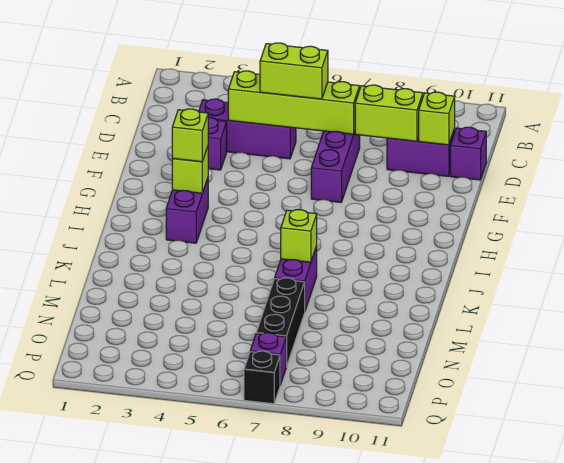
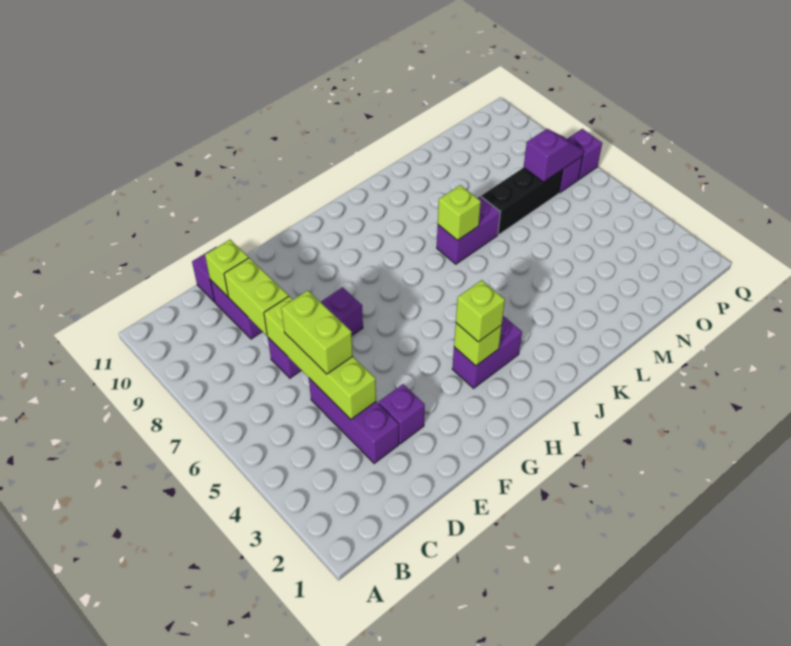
none -> purple slope O7:P7 level 2 top O
black brick Q7 level 1 -> purple brick Q7 level 1

